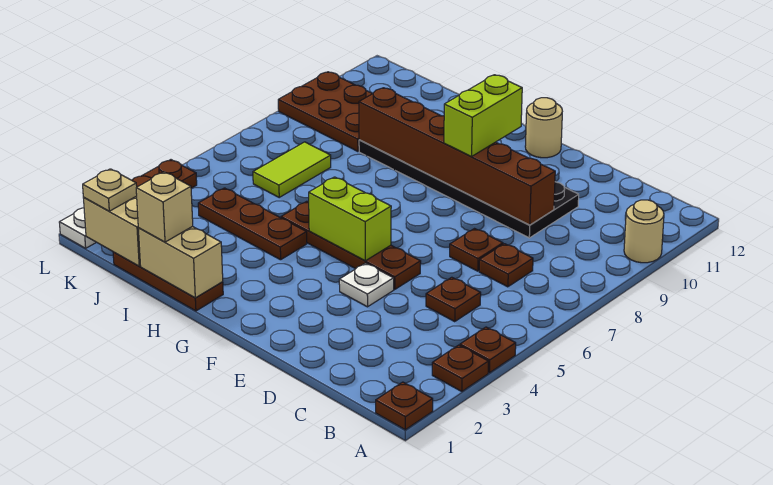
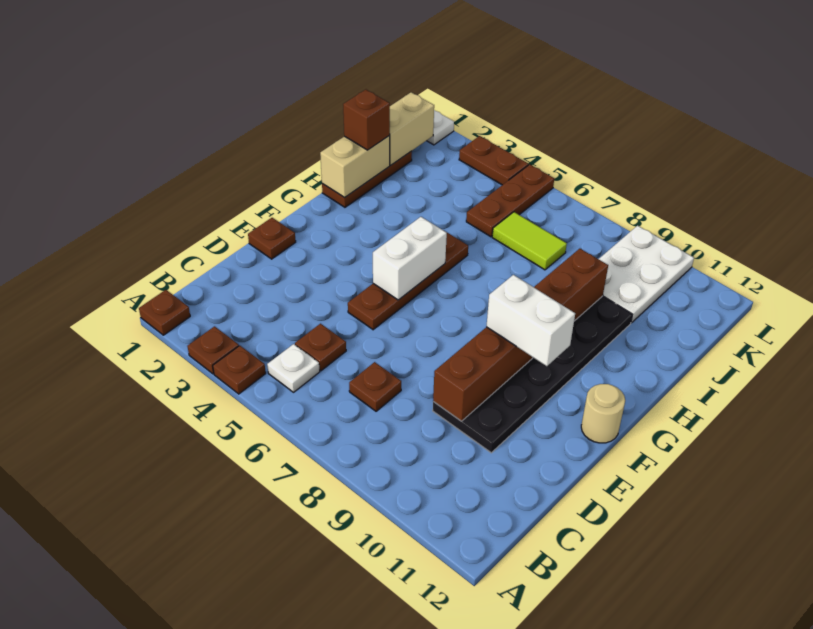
tan round brick A10 level 1 -> none
brown plate D7 level 1 -> brown plate E1 level 1
white plate E4 level 1 -> white plate B5 level 1
lime brick F5:G5 level 2 -> white brick F5:G5 level 2
lime brick F9:F10 level 3 -> white brick F9:F10 level 3
brown plate H4:J4 level 1 -> brown plate J5:L5 level 1
tan brick I1 level 3 -> brown brick I1 level 3
brown plate J9:L10 level 1 -> white plate J9:L10 level 1
tan plate K1 level 3 -> none

